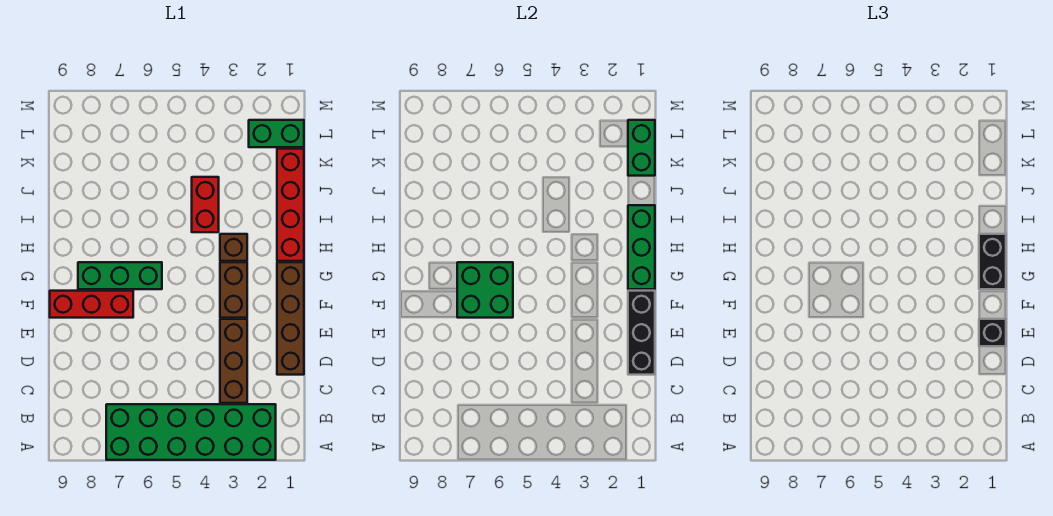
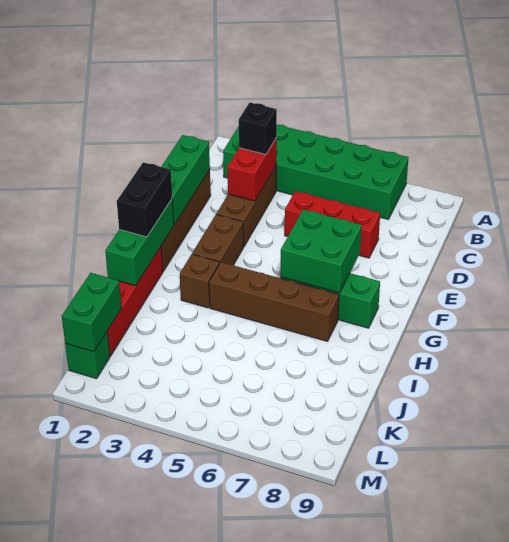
black brick D1:F1 level 2 -> green brick D1:F1 level 2
black brick E1 level 3 -> black brick C3 level 3
red brick F7:F9 level 1 -> red brick D5:D7 level 1
none -> brown brick H4:H7 level 1
red brick I4:J4 level 1 -> red brick C3:D3 level 2
green brick L1:L2 level 1 -> green brick L1 level 1

